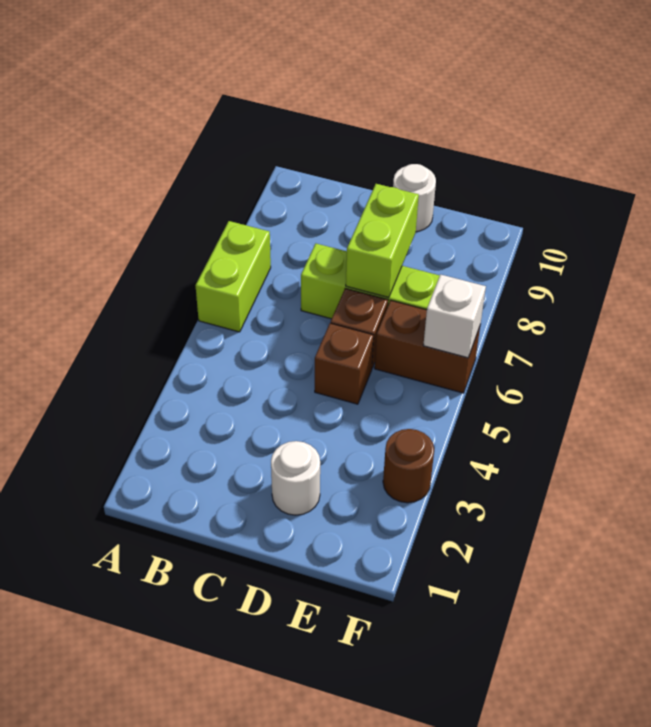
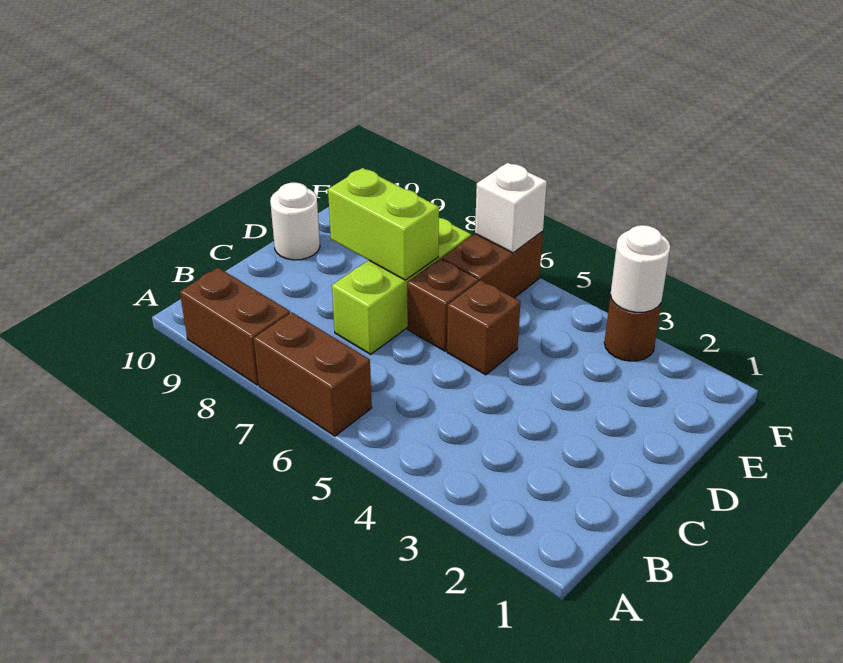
lime brick A6:A7 level 1 -> brown brick A6:A7 level 1
none -> brown brick A8:A9 level 1
white round brick D2 level 1 -> white round brick F3 level 2

